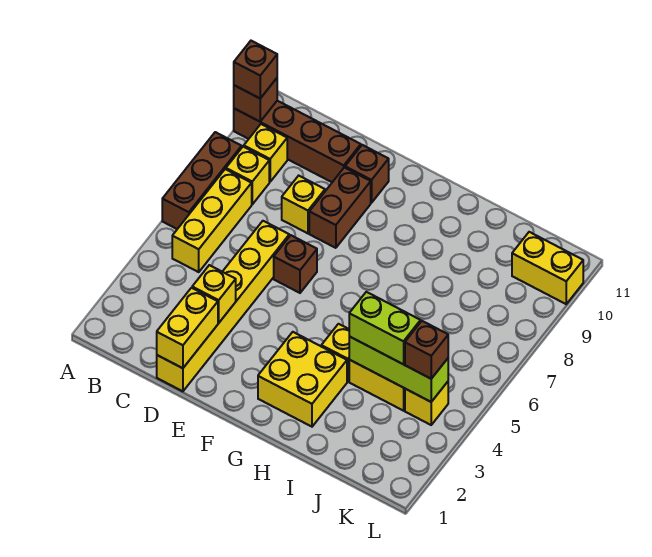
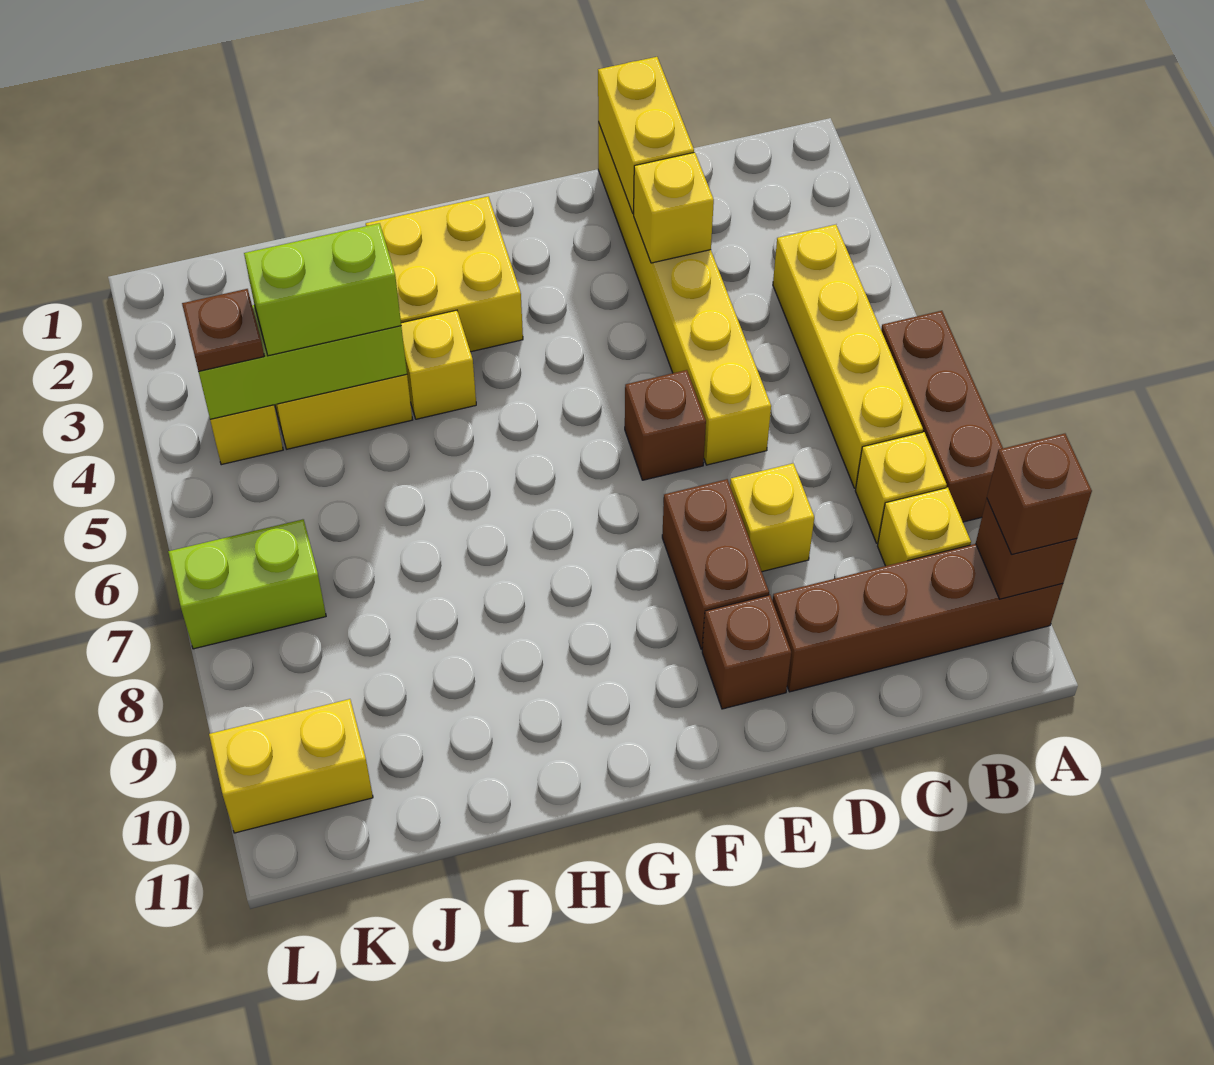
yellow brick B5:B7 level 1 -> yellow brick B4:B7 level 1
brown brick K4 level 3 -> brown plate K4 level 3
none -> lime brick K7:L7 level 1

